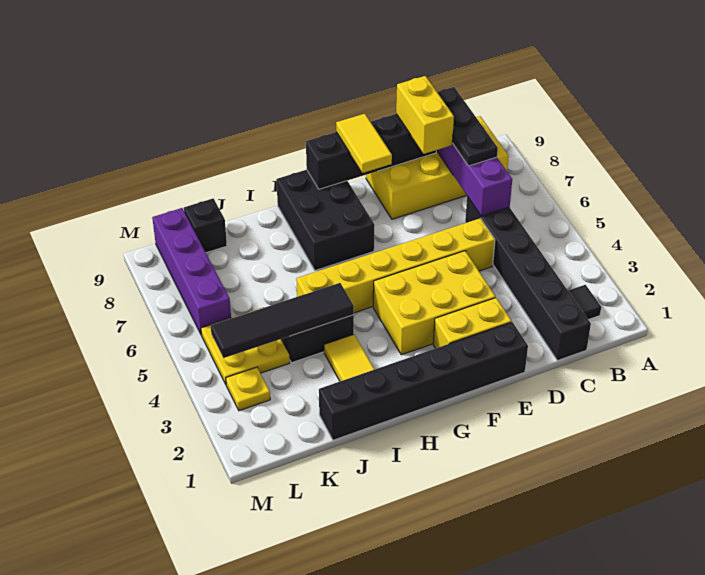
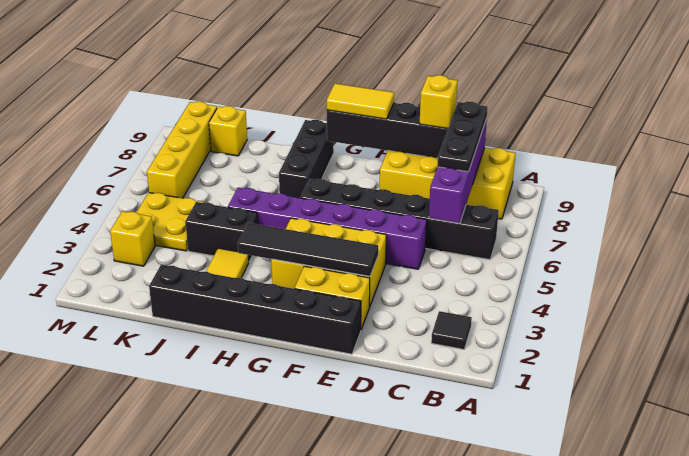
black brick C1:C6 level 1 -> black brick B6:G6 level 1
yellow brick D5:I5 level 1 -> purple brick D5:I5 level 1
yellow brick D8:D9 level 3 -> yellow brick D9 level 3
yellow tile F8:F9 level 3 -> yellow tile F9:G9 level 3
black brick G7:H9 level 1 -> black brick H7:H9 level 1
black tile I4:L4 level 2 -> black tile E3:H3 level 2
black brick K9 level 1 -> yellow brick K9 level 1
yellow plate L3 level 1 -> yellow brick L3 level 1
purple brick L6:L9 level 1 -> yellow brick L6:L9 level 1

